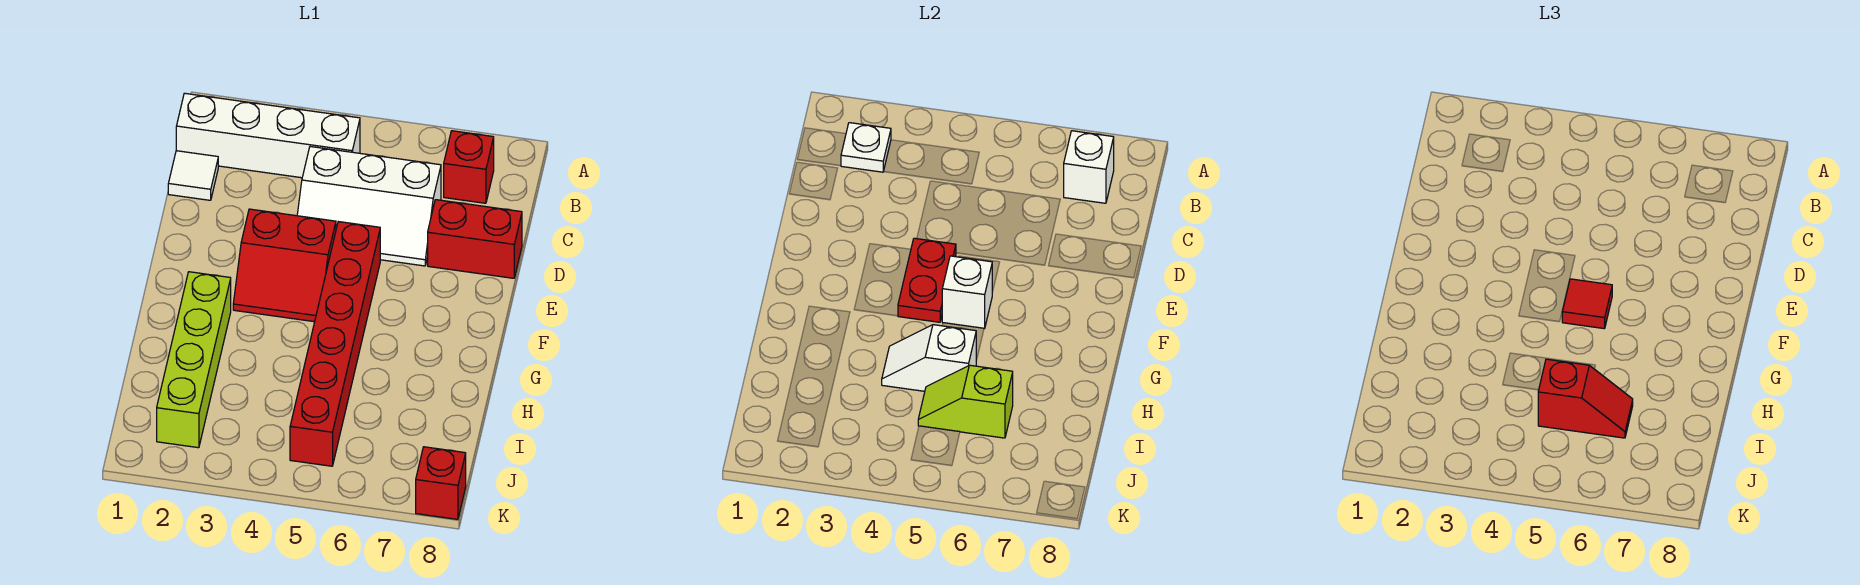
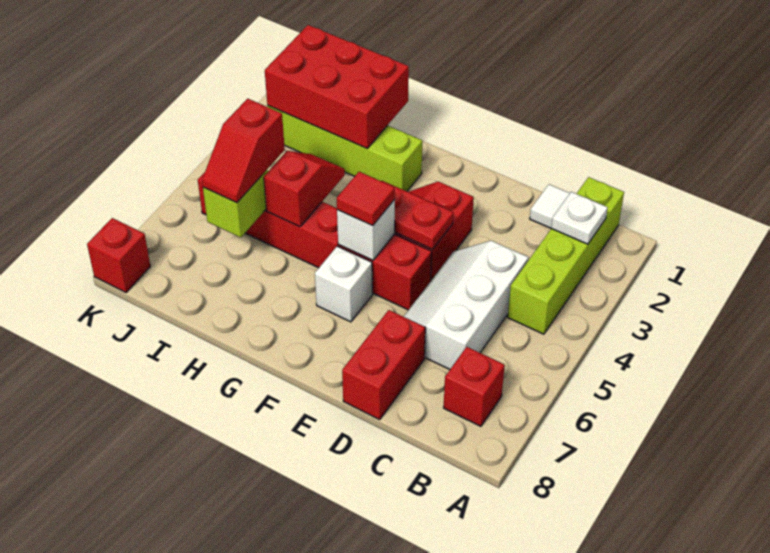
white brick B1:B4 level 1 -> lime brick B1:B4 level 1
white brick B7 level 2 -> white brick F6 level 1
none -> red brick H1:J2 level 2
white slope H4:H5 level 2 top 5 -> red slope H4:H5 level 2 top 5

